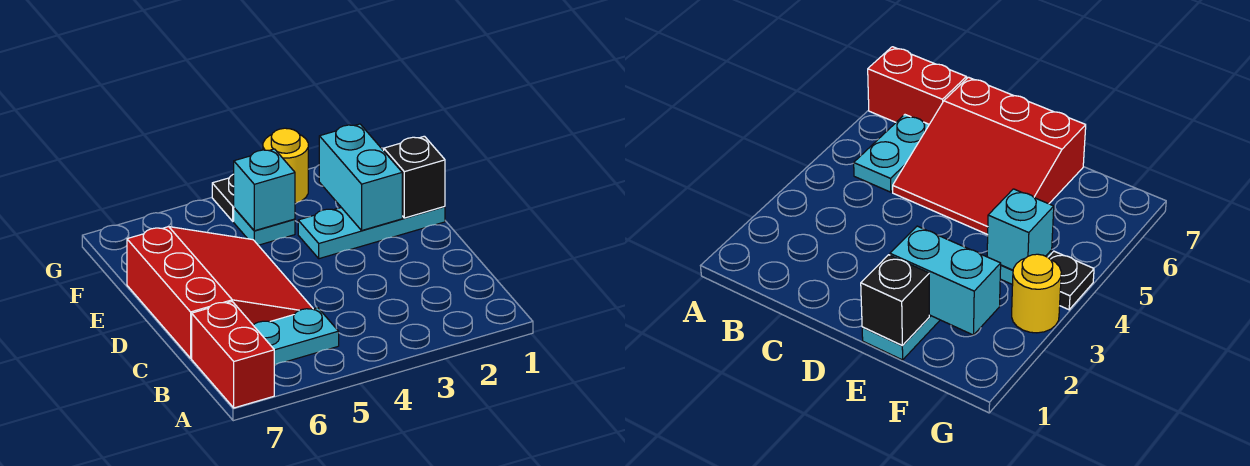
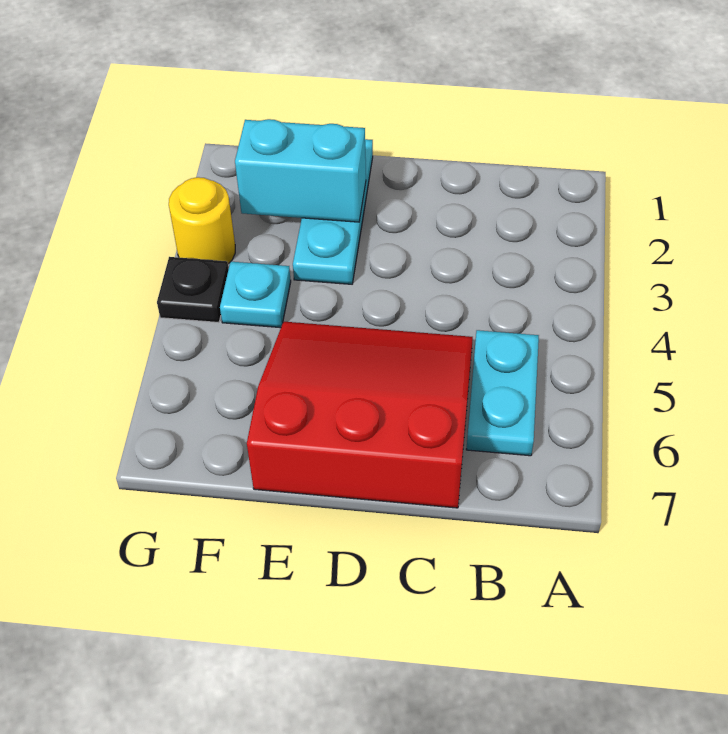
red brick A7:B7 level 1 -> none
black brick E1 level 2 -> none
cyan brick F4 level 2 -> none

